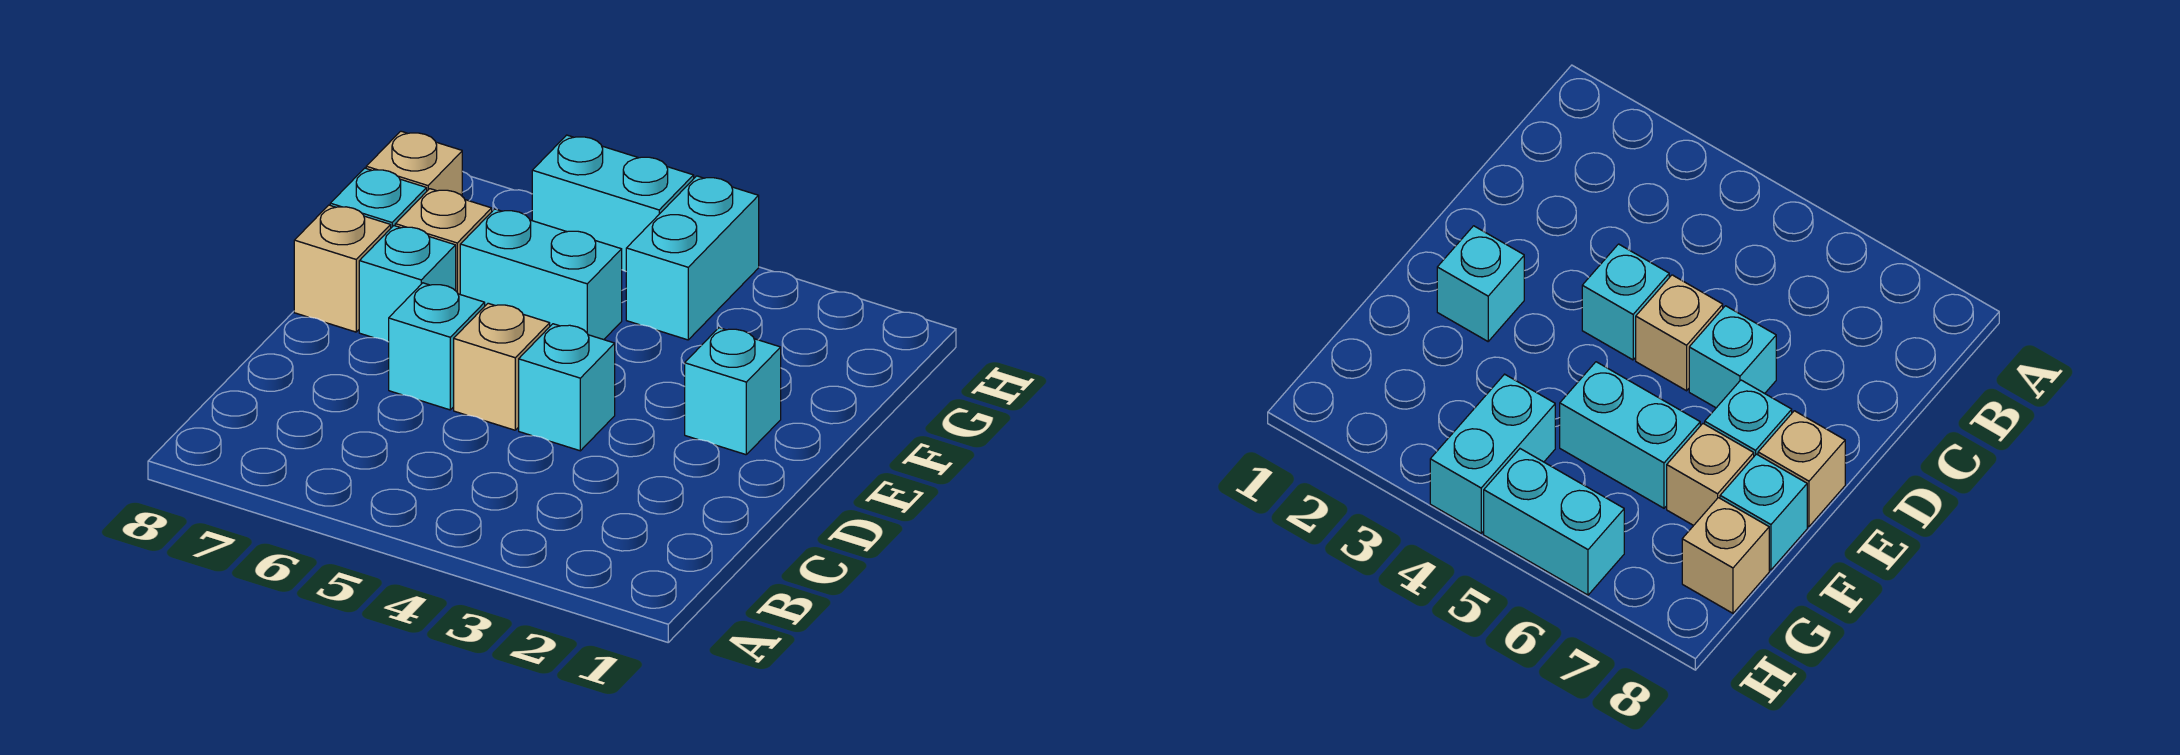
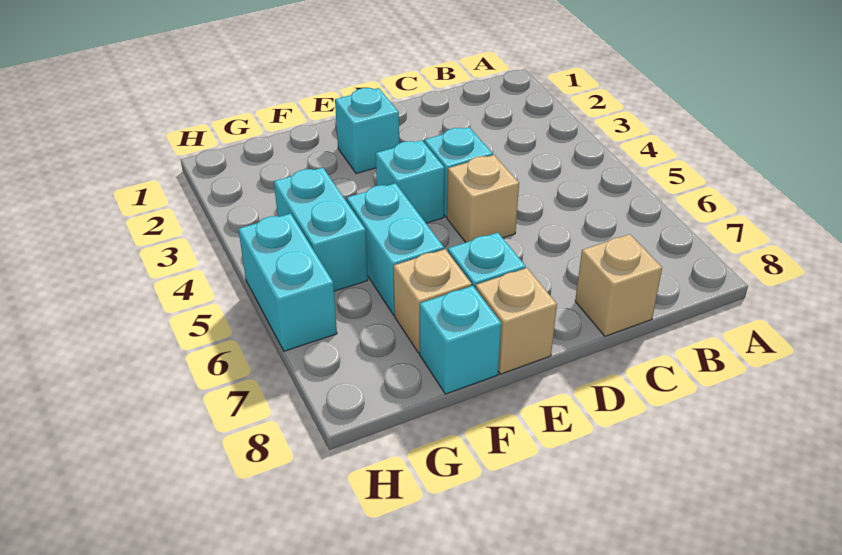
cyan brick D6 level 1 -> cyan brick E4 level 1
cyan brick G4:H4 level 1 -> cyan brick G4:G5 level 1
tan brick G8 level 1 -> tan brick C8 level 1

